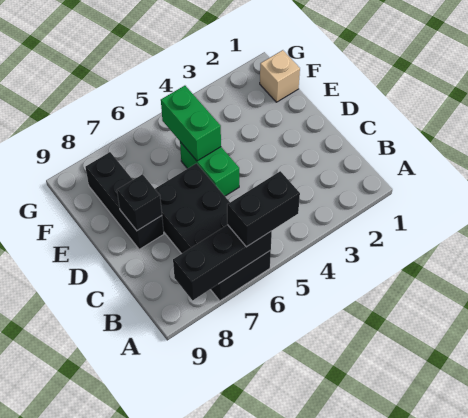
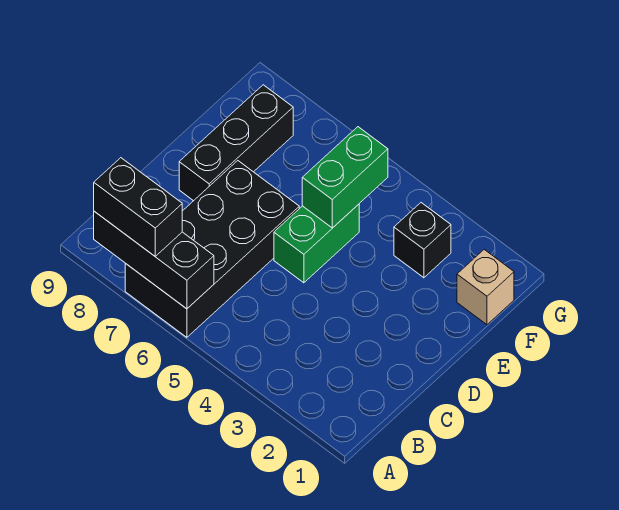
black brick A5:A6 level 3 -> black brick A7:A8 level 3
black brick D8 level 2 -> black brick F3 level 1

